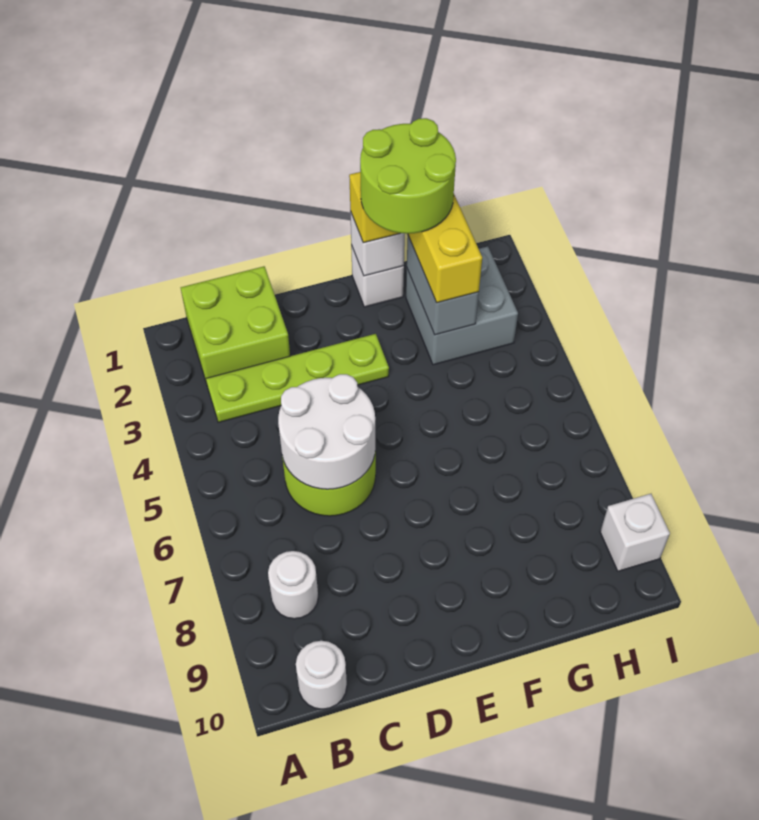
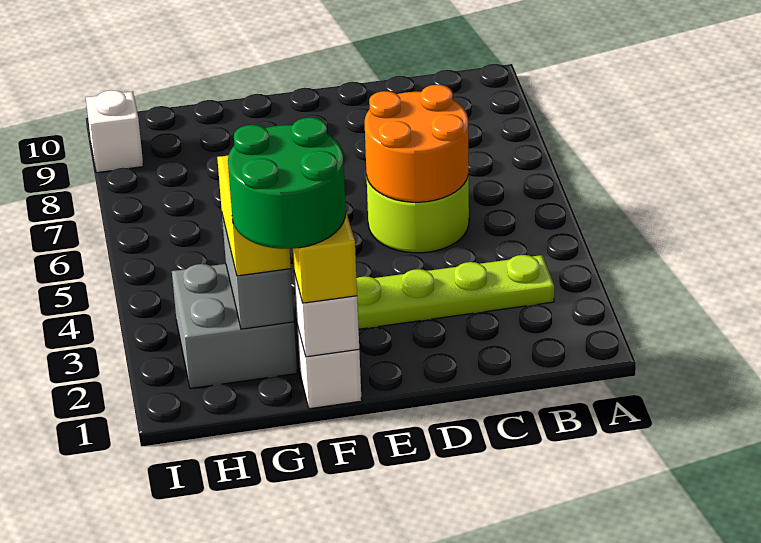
lime brick B1:C2 level 1 -> none
white round brick B8 level 1 -> none
white round brick B10 level 1 -> none
white round brick C5:D6 level 2 -> orange round brick C5:D6 level 2
lime round brick F1:G2 level 4 -> green round brick F1:G2 level 4

